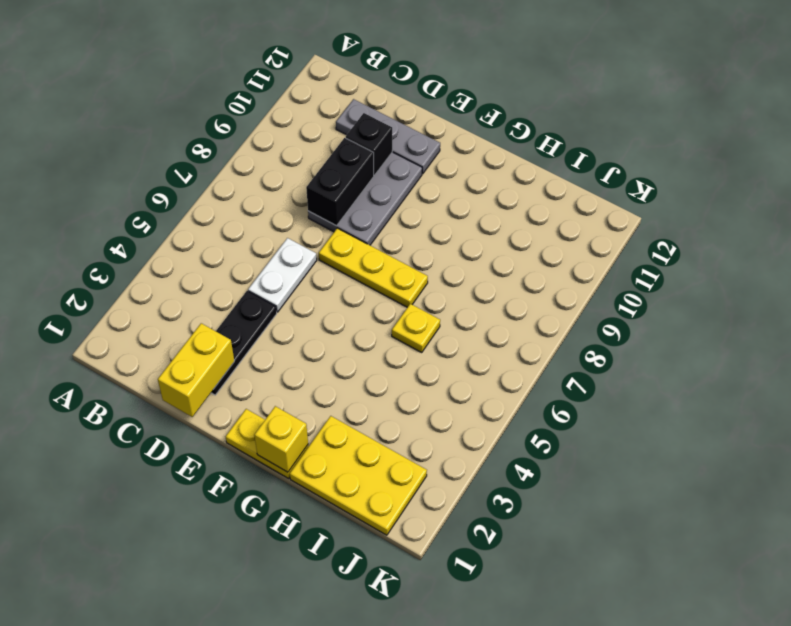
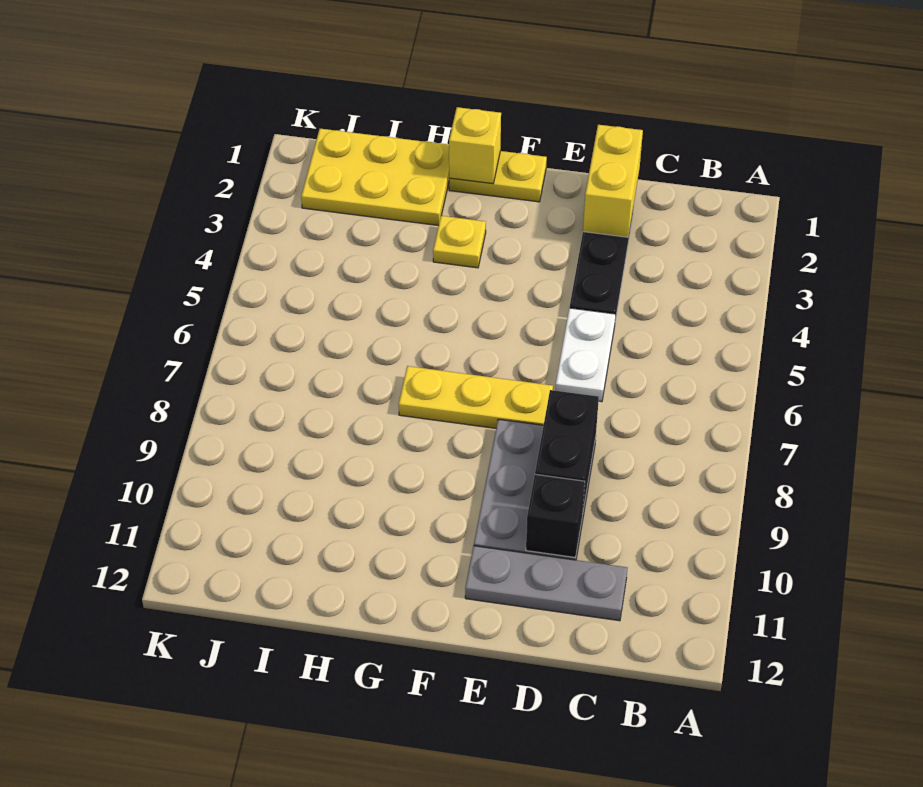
yellow plate H6 level 1 -> yellow plate G3 level 1

